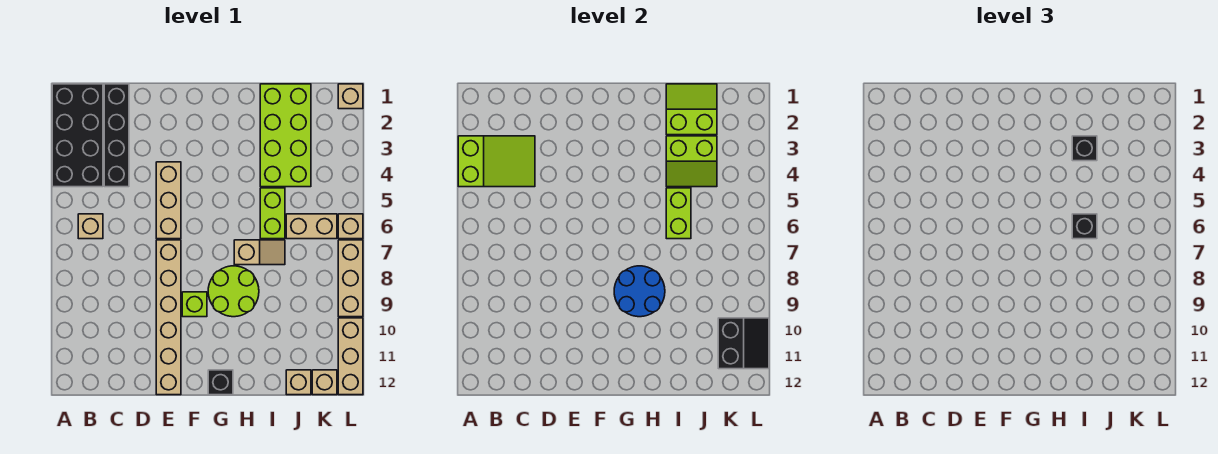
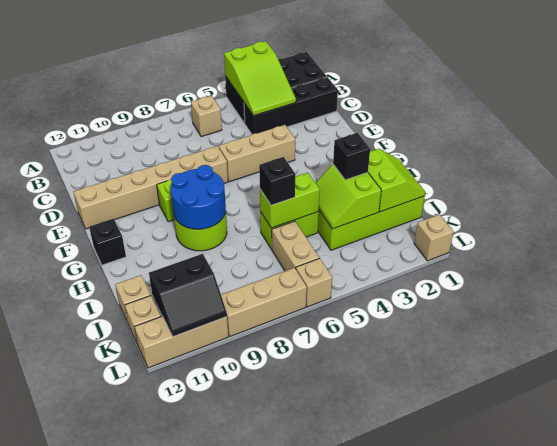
tan slope H7:I7 level 1 top H -> none

